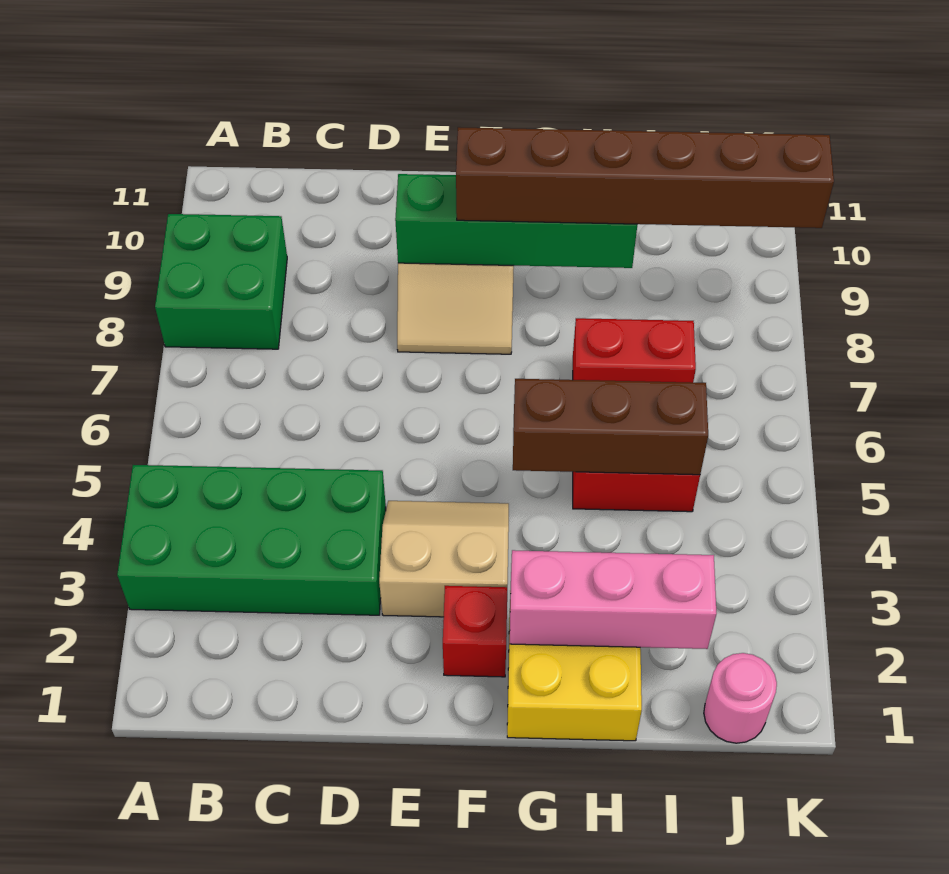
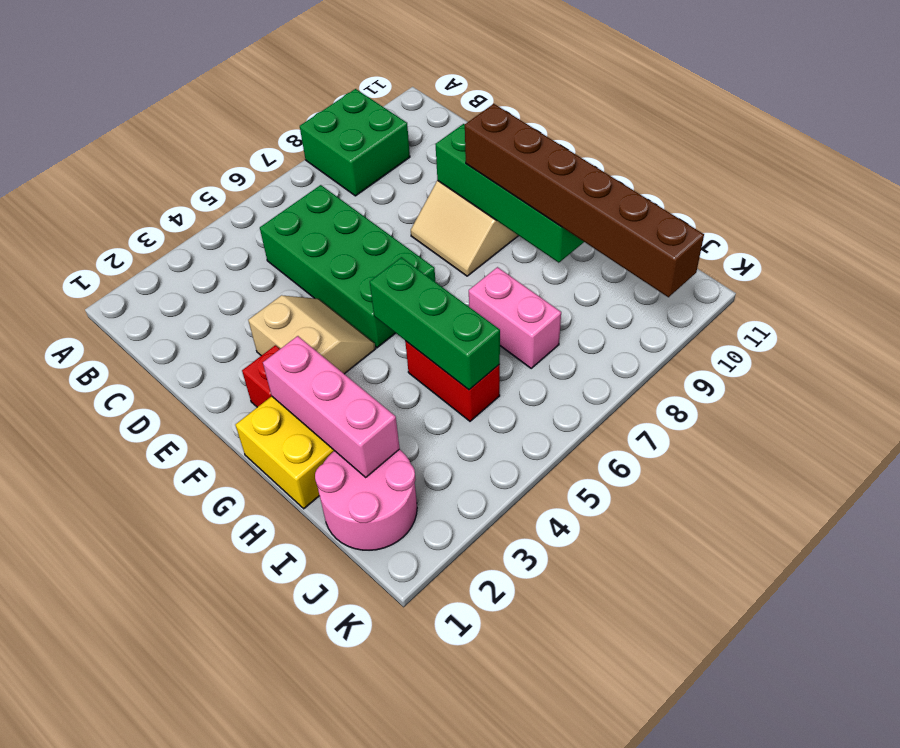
green brick A3:D4 level 1 -> green brick C5:F6 level 1
brown brick G5:I5 level 2 -> green brick G5:I5 level 2
red brick H7:I7 level 1 -> pink brick H7:I7 level 1
pink round brick J1 level 1 -> pink round brick I1:J2 level 1

